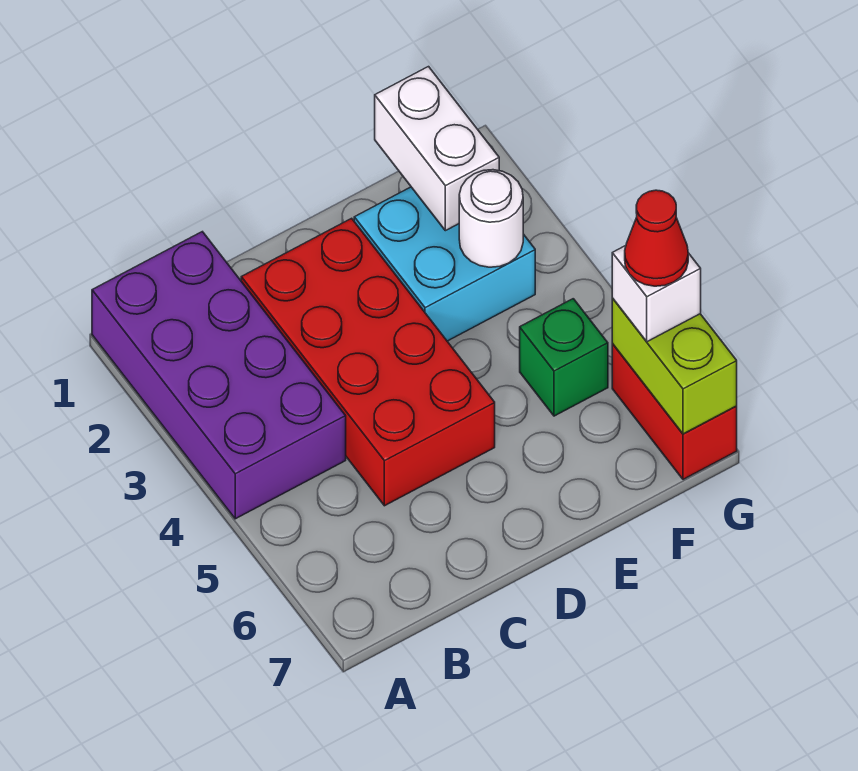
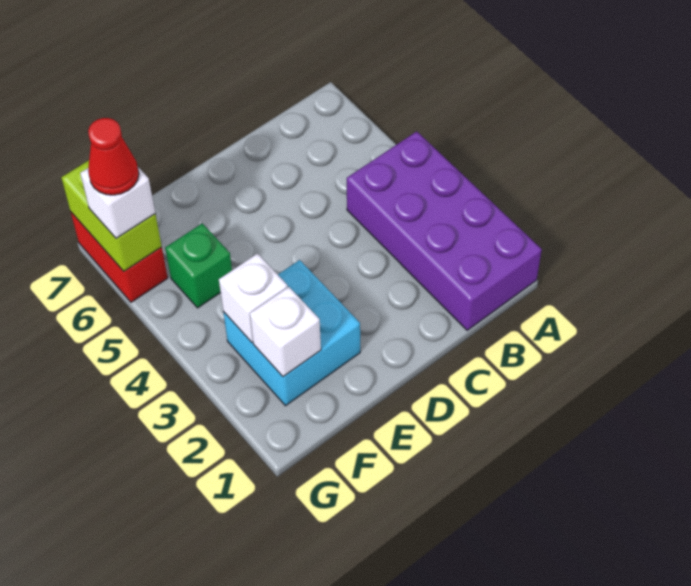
red brick C2:D5 level 1 -> none
white brick F1:F2 level 2 -> white brick F2 level 2
white round brick F3 level 2 -> white brick F3 level 2

